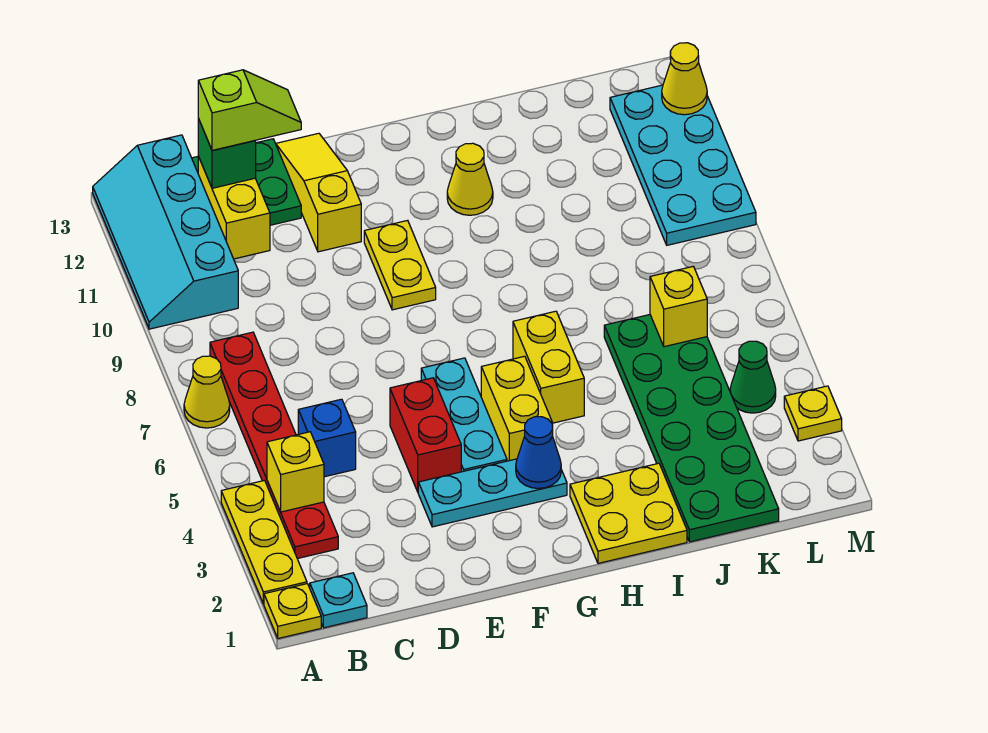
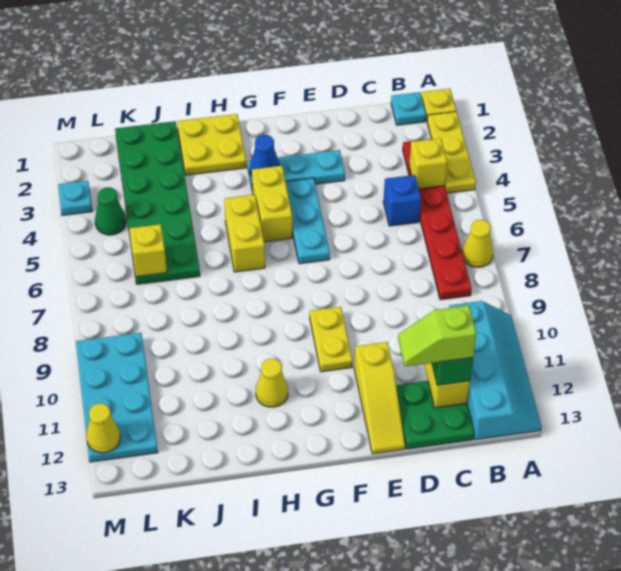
red brick E4:E5 level 1 -> none
yellow plate M3 level 1 -> cyan plate M3 level 1

